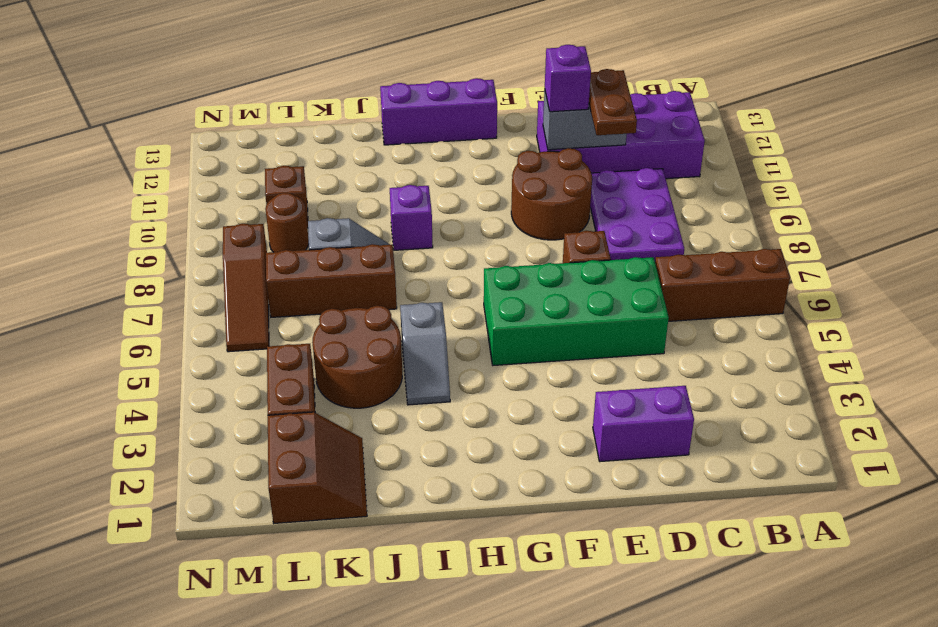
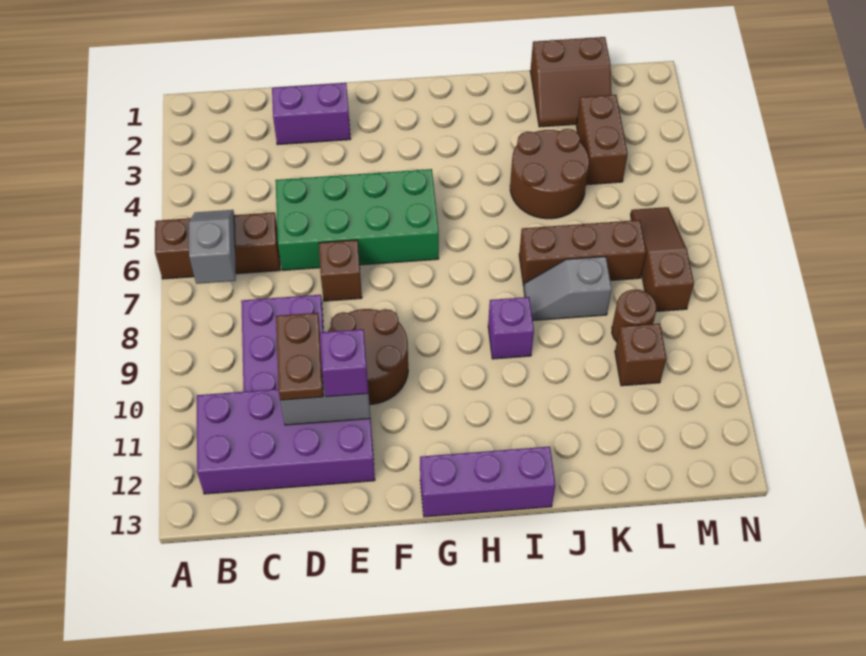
grey slope I4:I5 level 1 top 5 -> grey slope B6:B7 level 2 top 7
brown slope K1:L2 level 1 top L -> brown slope K1:L2 level 1 top 1

